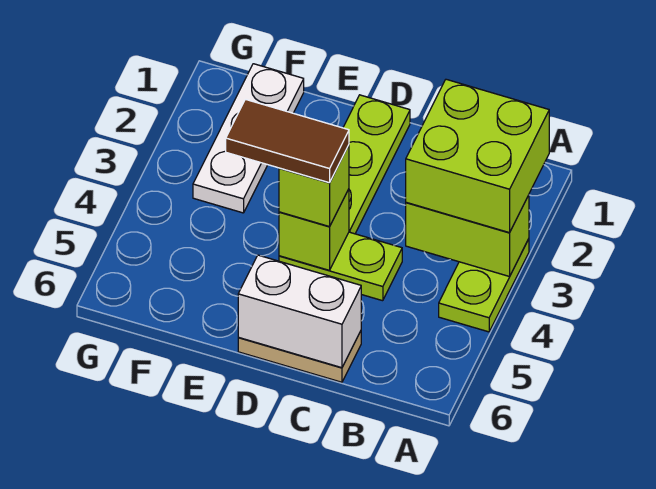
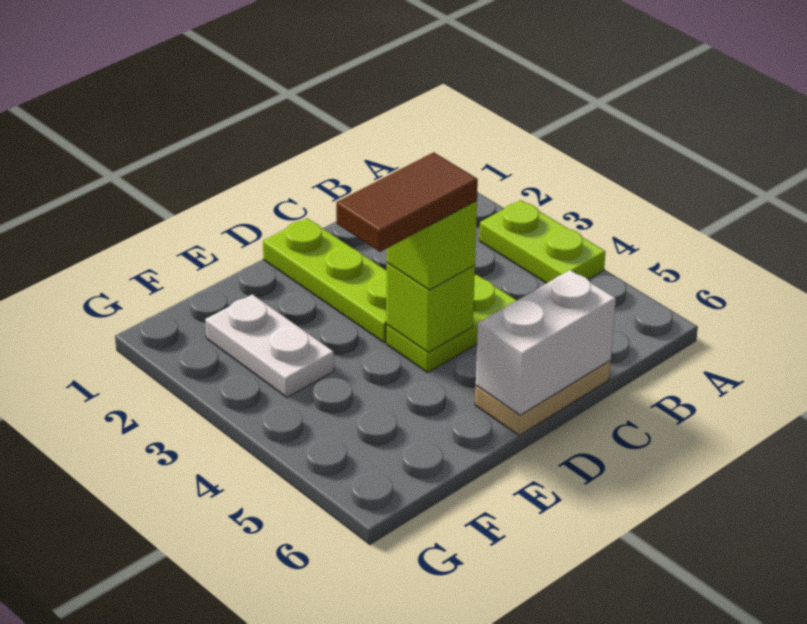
lime brick A2:B3 level 3 -> none
lime brick A3:B3 level 2 -> none
white plate F1:F3 level 1 -> white plate F2:F3 level 1

